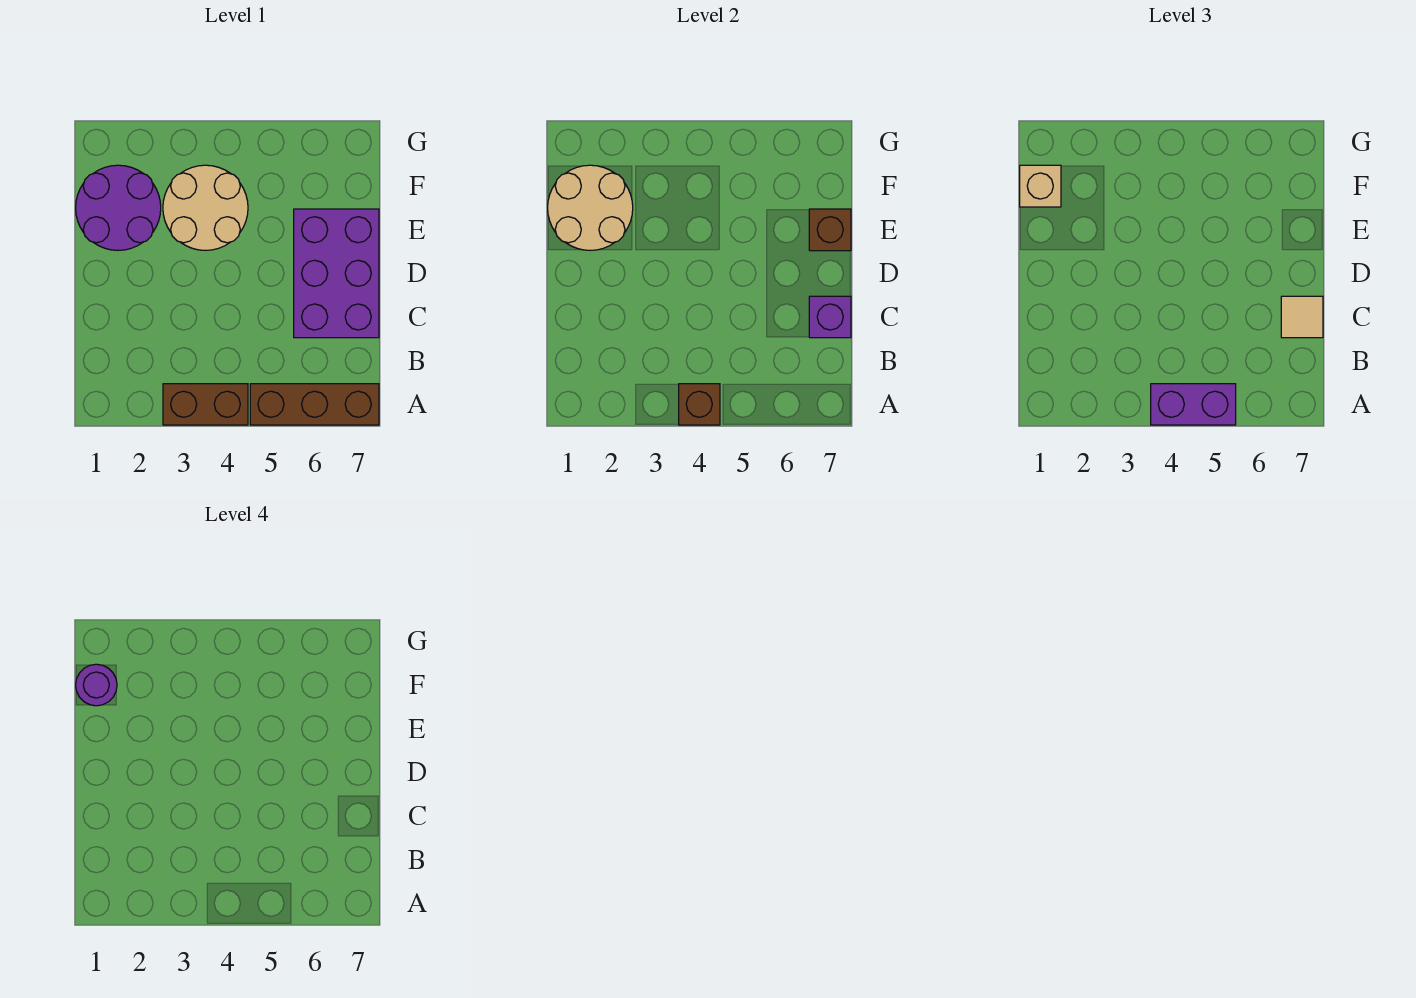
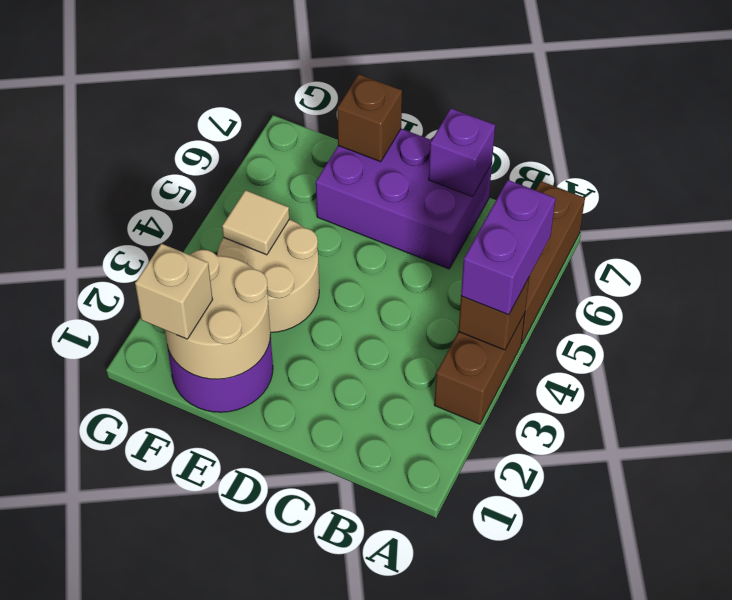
tan tile C7 level 3 -> tan tile F4 level 2
purple round brick F1 level 4 -> none

